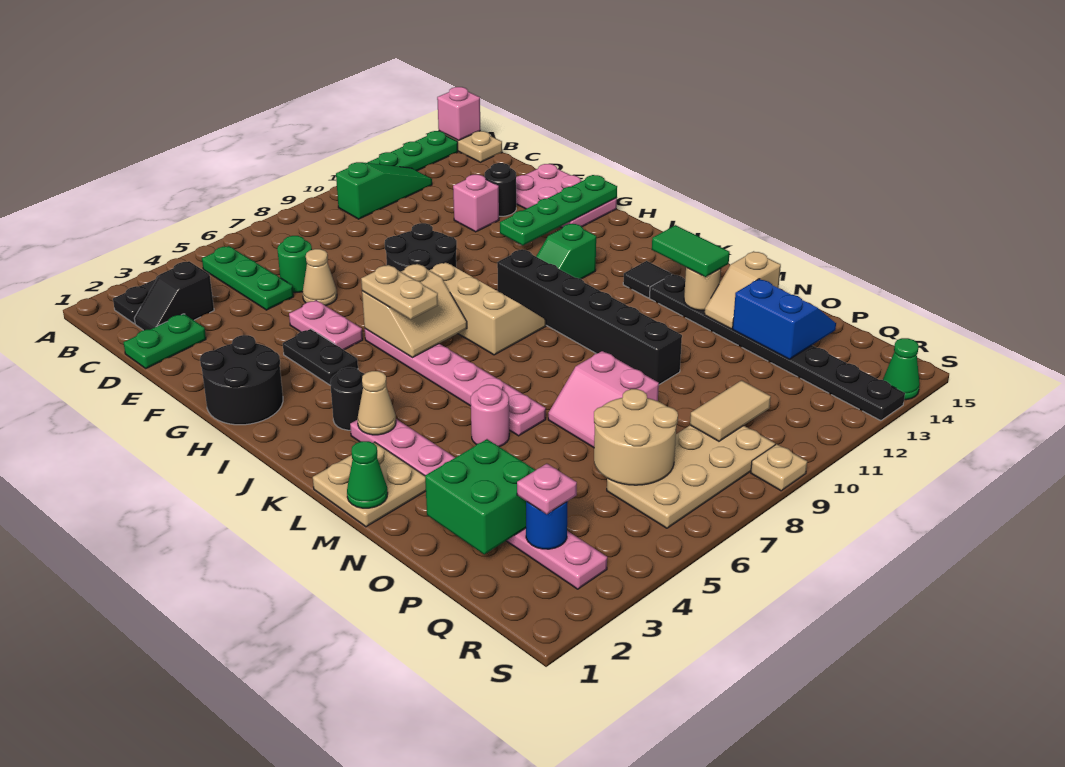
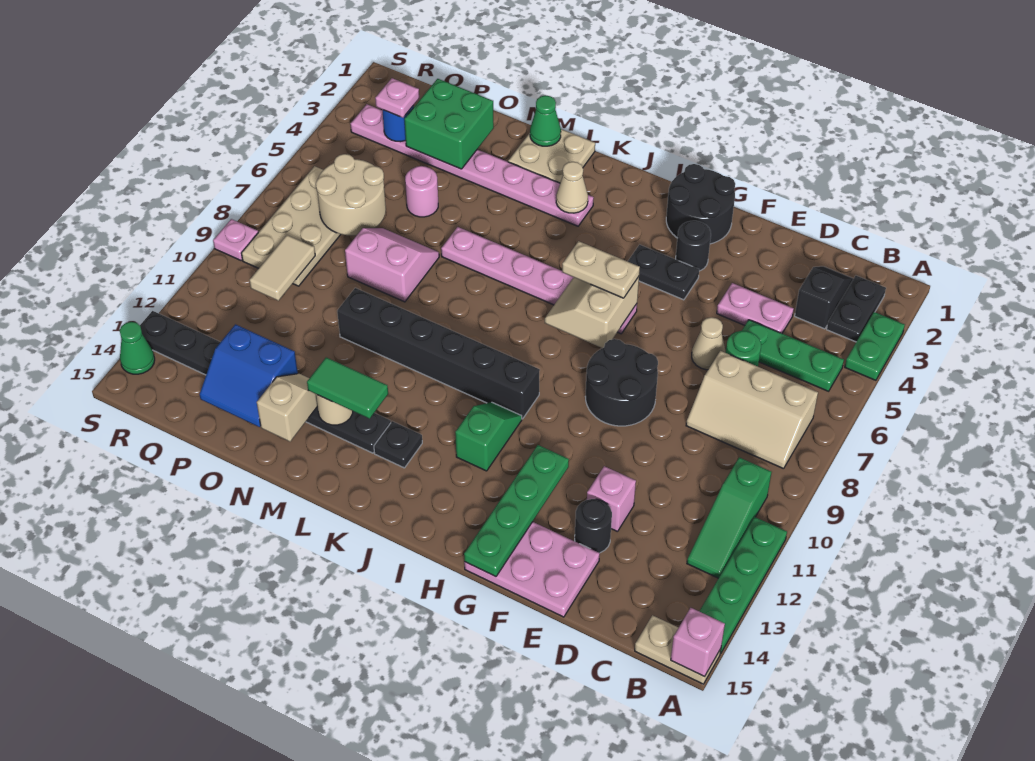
green plate D1:D2 level 1 -> green plate A3:A4 level 1
pink plate F5:G5 level 1 -> pink plate D4:E4 level 1
tan slope H8:J9 level 1 top 8 -> tan slope B7:D8 level 1 top 7
black round brick J3 level 1 -> black round brick G3 level 1
black tile K13 level 1 -> black plate K13 level 1
pink round brick M5 level 1 -> pink round brick O5 level 1
tan plate S9 level 1 -> pink plate S9 level 1

